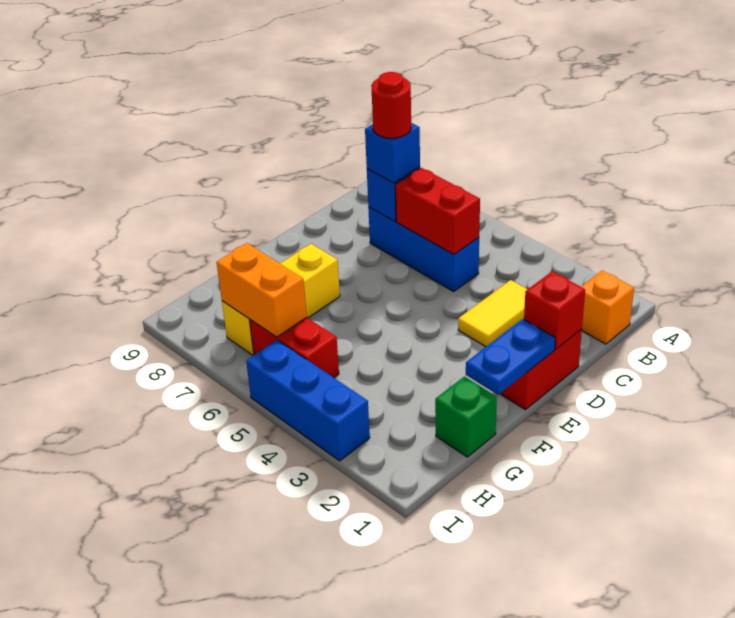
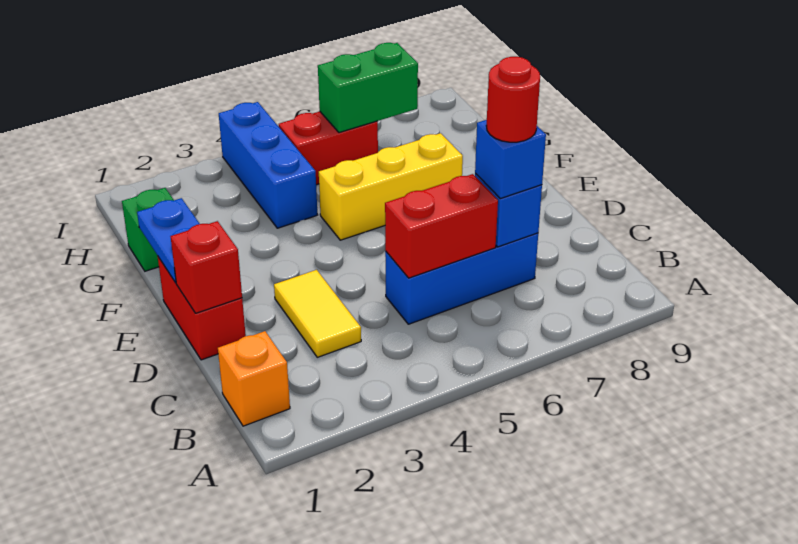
yellow brick F7:H7 level 1 -> yellow brick F5:F7 level 1
orange brick H6:H7 level 2 -> green brick H6:H7 level 2
blue brick I3:I5 level 1 -> blue brick G4:I4 level 1

